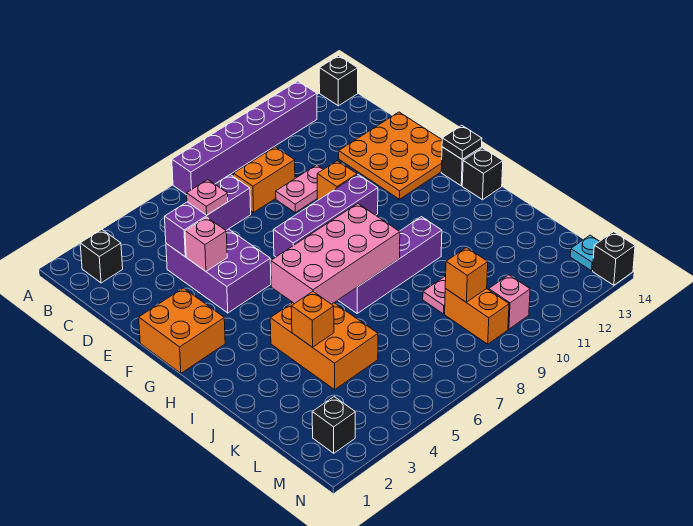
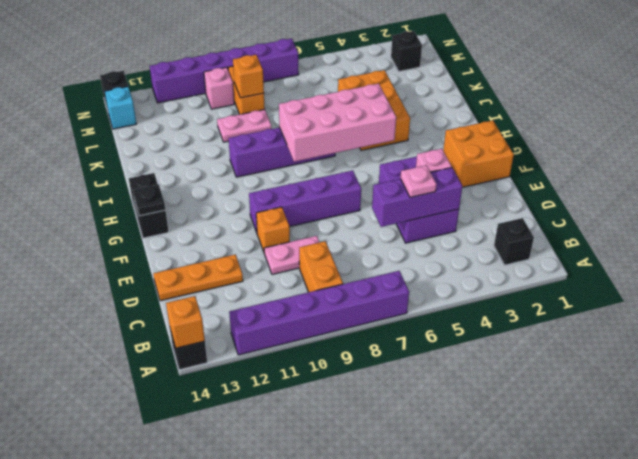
orange brick C8:C9 level 1 -> orange brick B9:C9 level 1
orange plate D12:F14 level 1 -> orange plate D12:D14 level 1
orange brick J4 level 2 -> orange brick A14 level 2
cyan plate M14 level 1 -> cyan brick M14 level 1
none -> purple brick N7:N12 level 1

